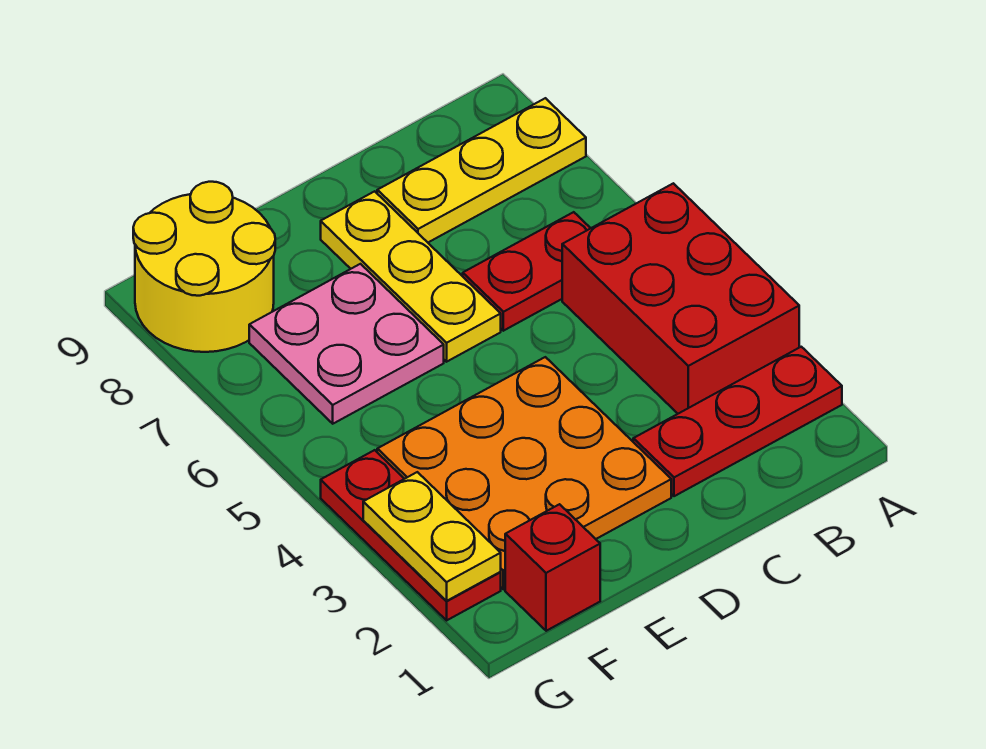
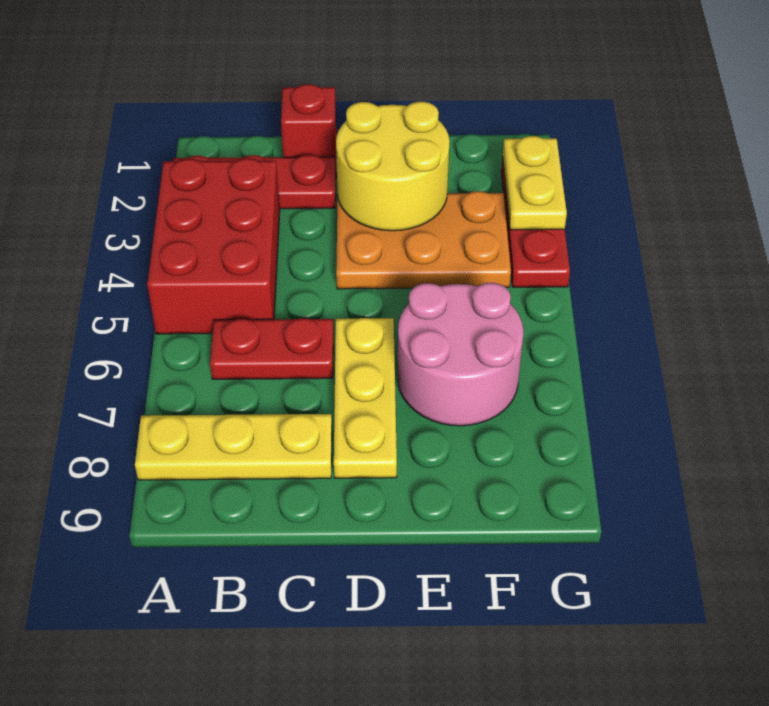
orange plate D2:F4 level 1 -> orange plate D3:F4 level 1
pink plate E6:F7 level 1 -> pink round brick E6:F7 level 1
red brick F1 level 1 -> red brick C1 level 1
yellow round brick F8:G9 level 1 -> yellow round brick D2:E3 level 2

